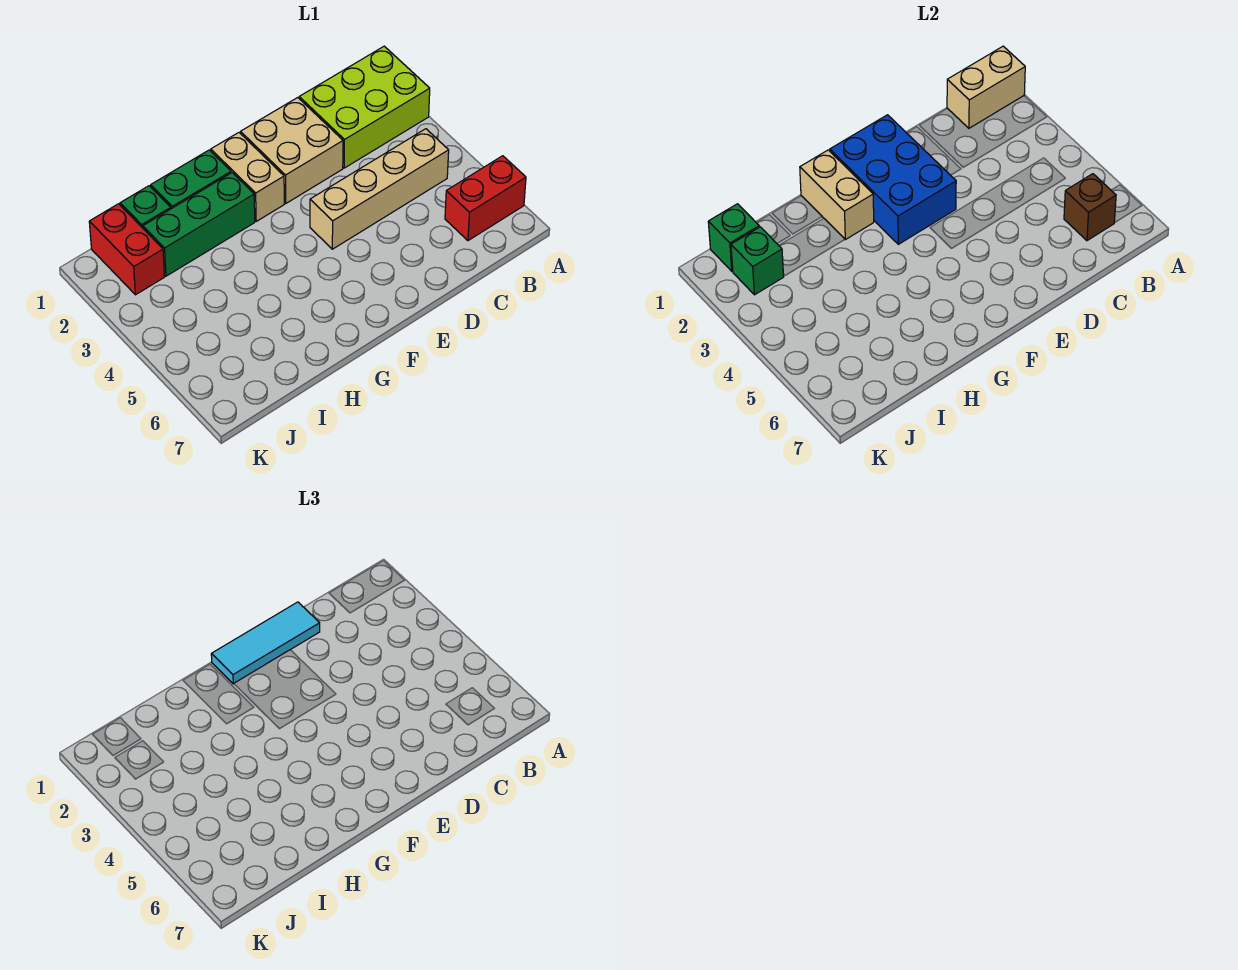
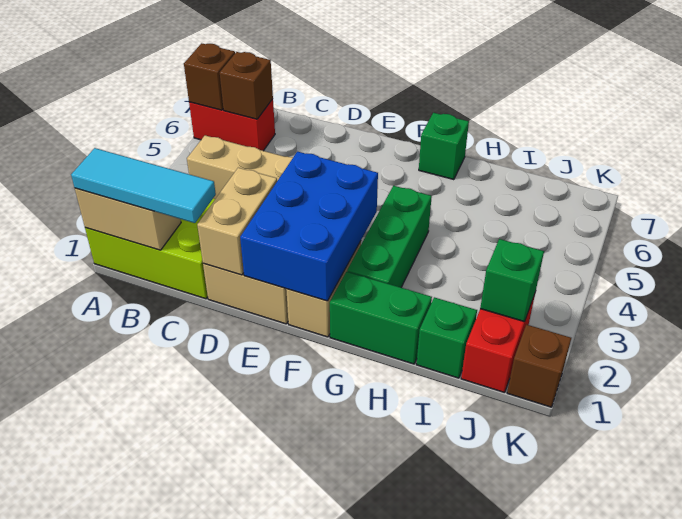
none -> brown brick A6 level 2
cyan tile D1:F1 level 3 -> cyan tile A1:C1 level 3
tan brick G1:G2 level 2 -> tan brick D1:D2 level 2
green brick G2:I2 level 1 -> green brick G2:G4 level 1
green brick J1 level 2 -> green brick G7 level 1
none -> brown brick K1 level 1

